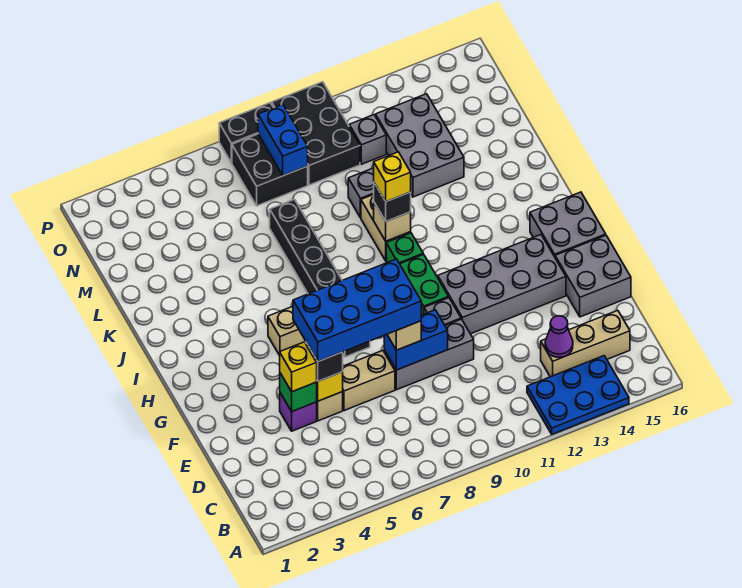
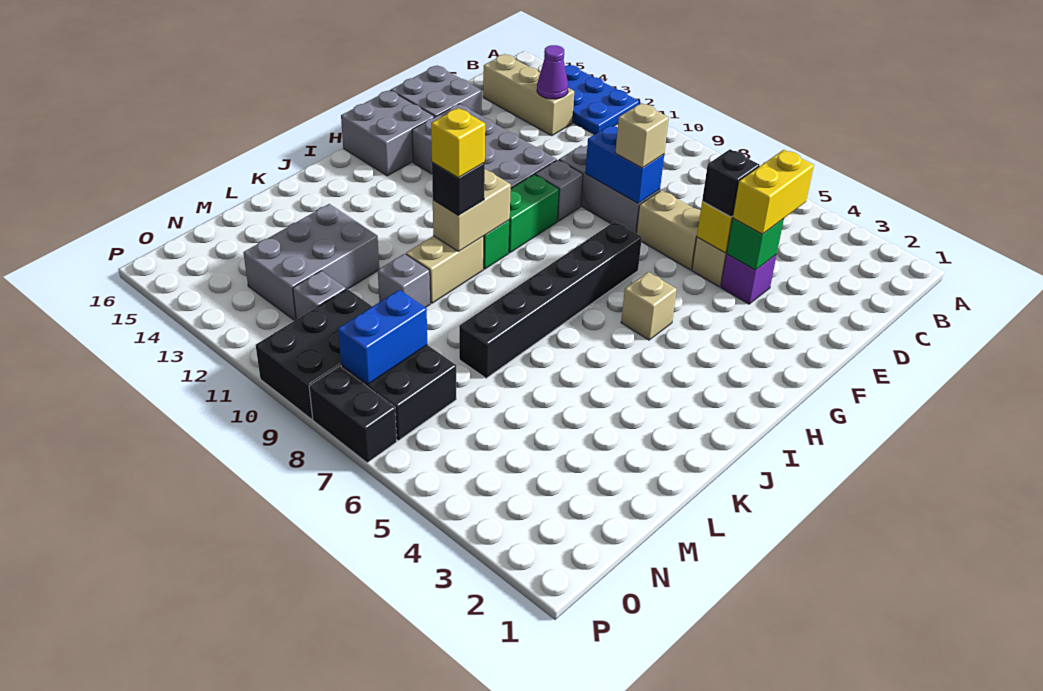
yellow brick E4 level 3 -> yellow brick D4:E4 level 3
blue brick E5:F8 level 4 -> none
tan brick J10 level 2 -> tan brick I10:J10 level 2

